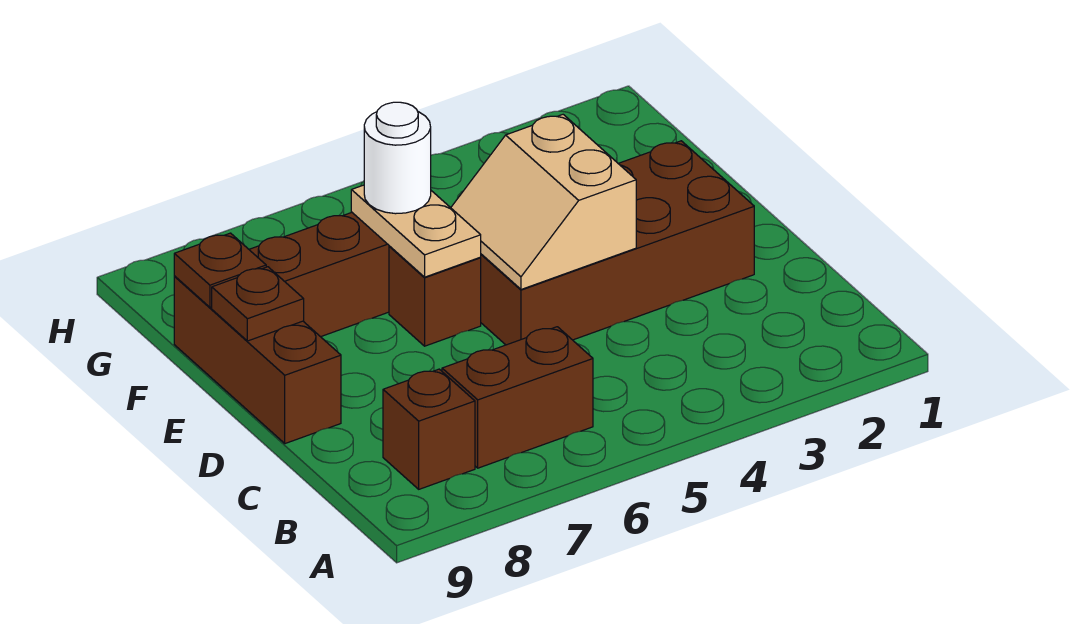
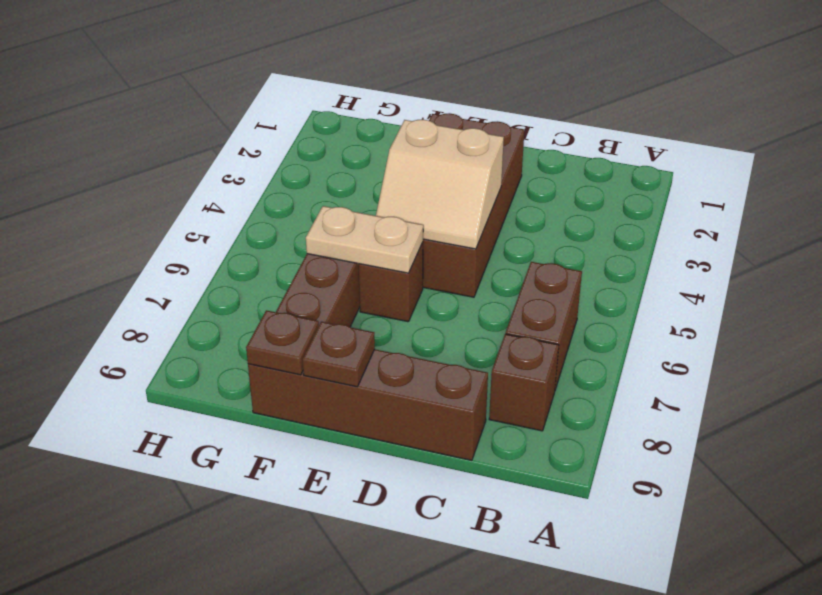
brown brick D9:F9 level 1 -> brown brick C9:F9 level 1
white round brick F6 level 3 -> none

